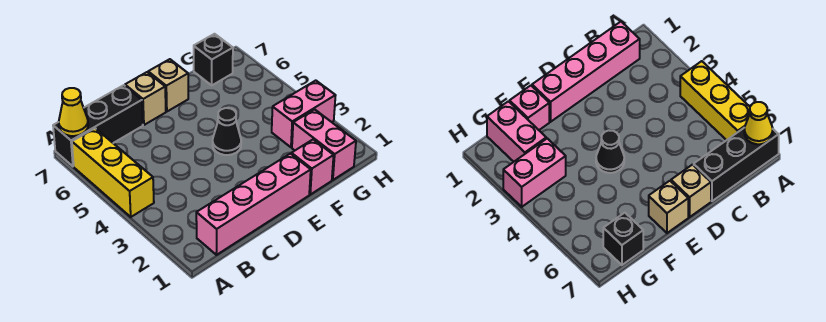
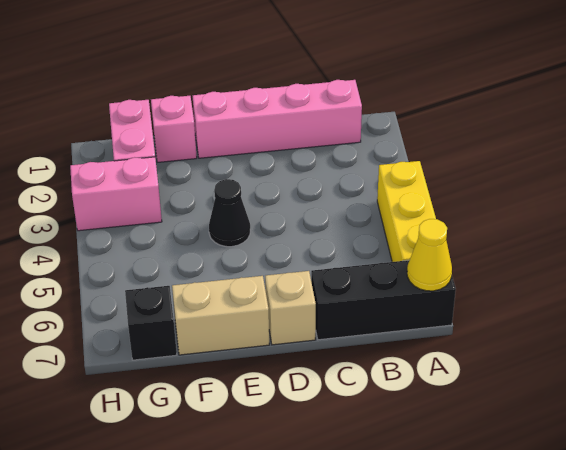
tan brick E7 level 1 -> tan brick E7:F7 level 1

